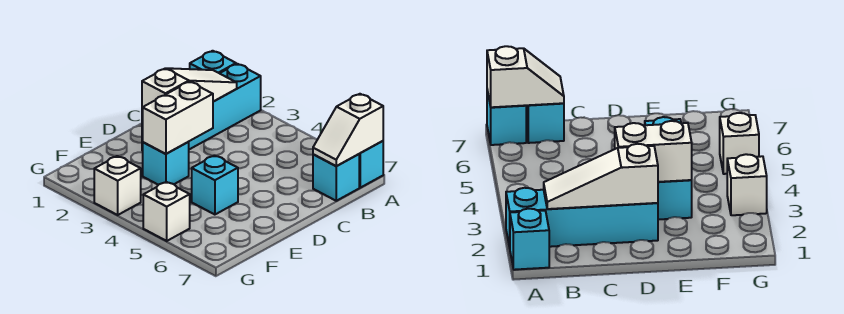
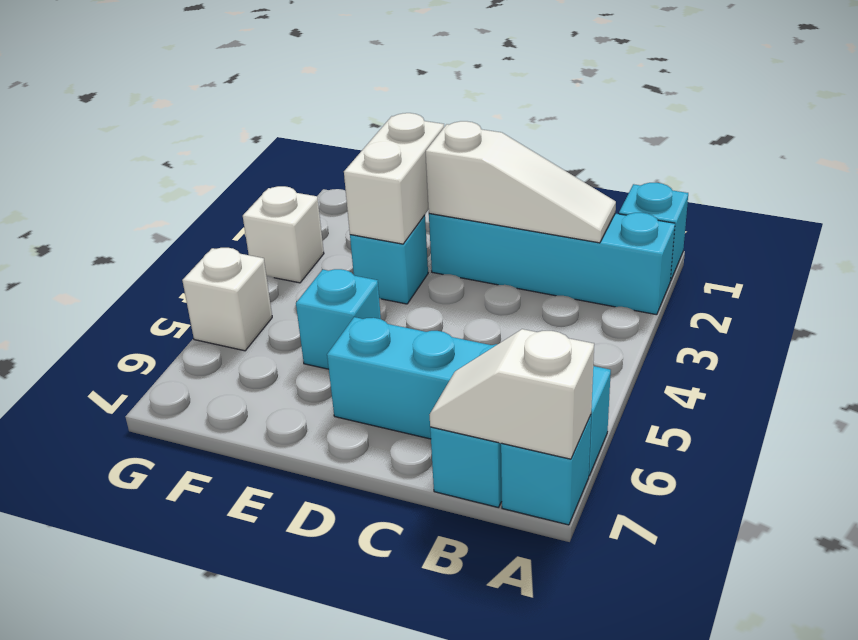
none -> cyan brick A6:D6 level 1
white brick D3:E3 level 2 -> white brick E2:E3 level 2

